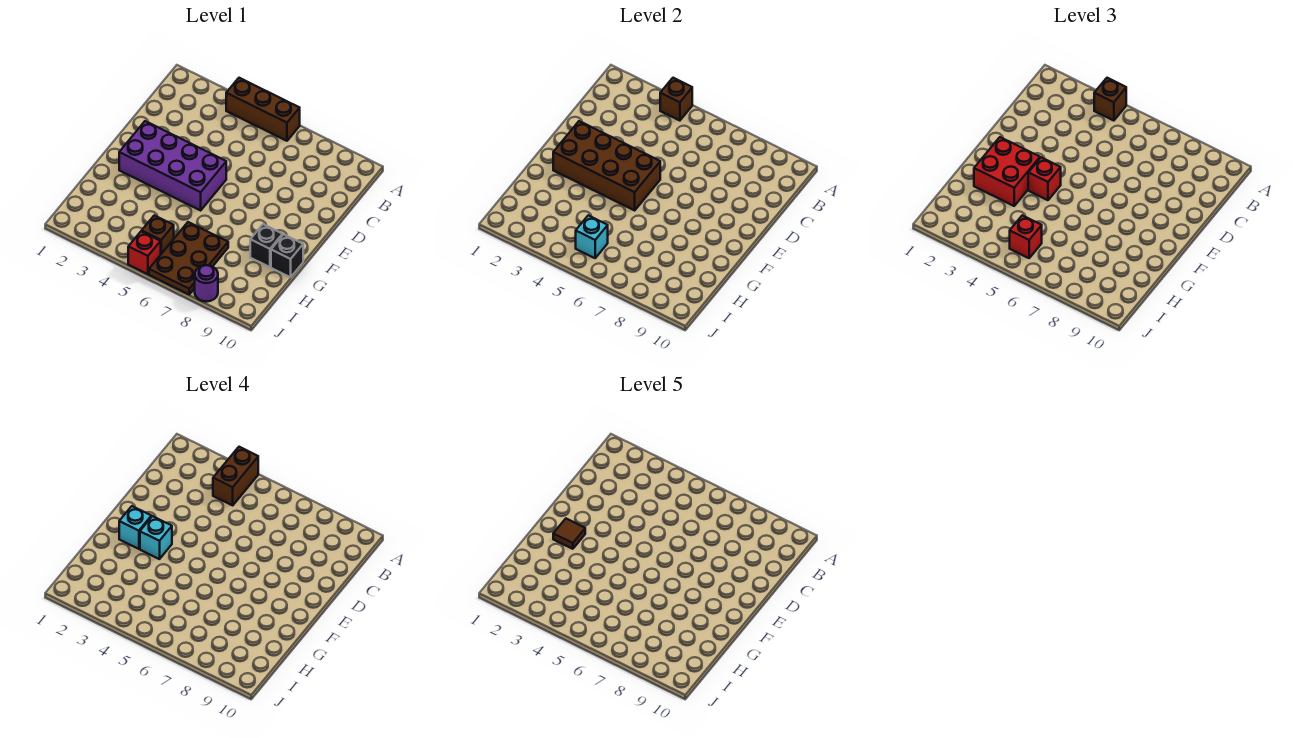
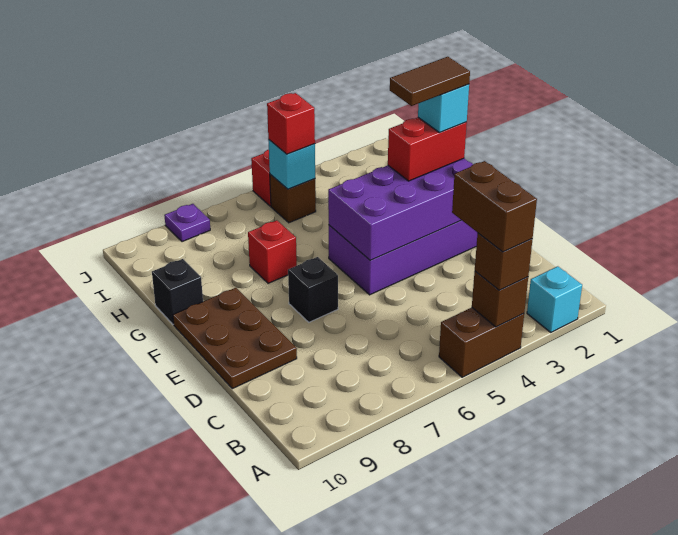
brown brick A4:A6 level 1 -> brown brick A4:A5 level 1
brown brick E2:F5 level 2 -> purple brick E2:F5 level 2
red brick F2:G3 level 3 -> red brick F2:F3 level 3
brown tile F2 level 5 -> brown tile F2:F3 level 5
cyan brick F3 level 4 -> cyan brick A2 level 1
red brick F4 level 3 -> red brick G7 level 1
black brick G9 level 1 -> black brick E7 level 1
brown plate H6:J7 level 1 -> brown plate D9:F10 level 1
purple round brick J8 level 1 -> purple plate J8 level 1

